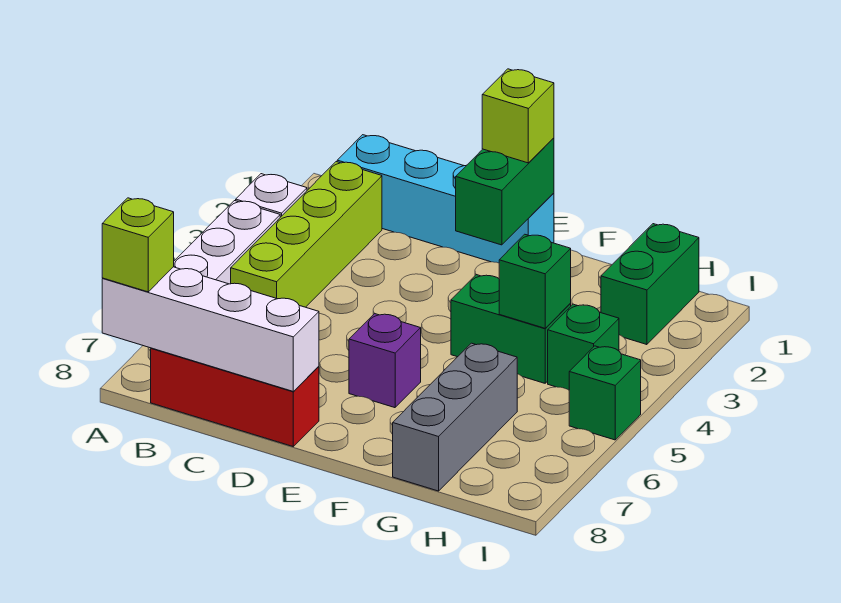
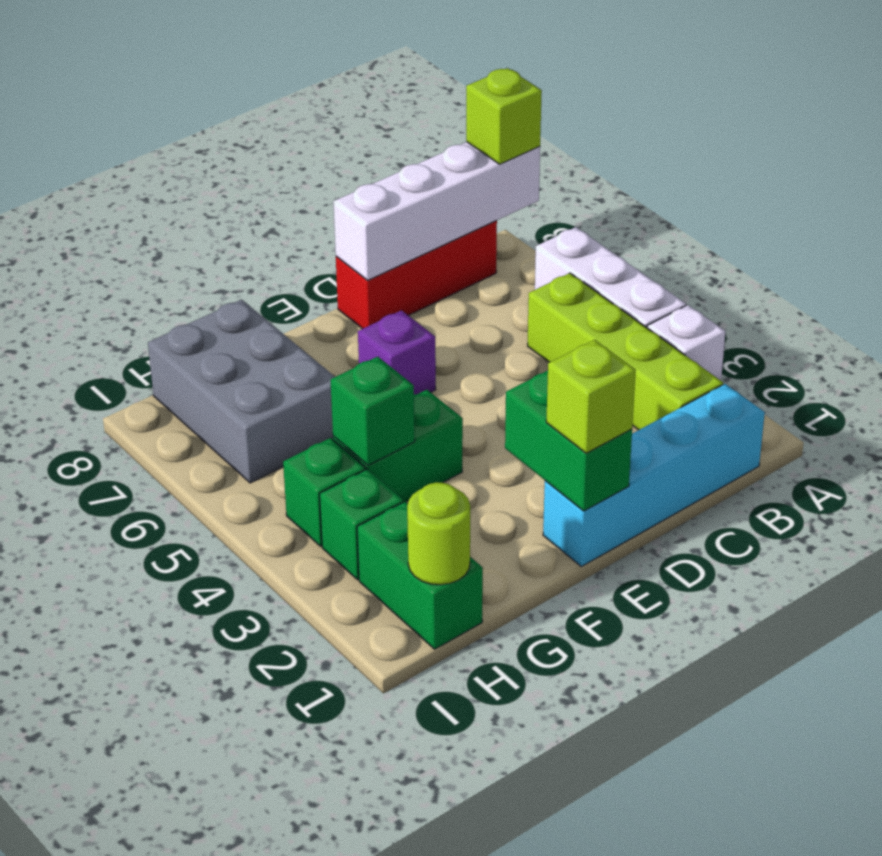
grey brick G6:G8 level 1 -> grey brick G6:H8 level 1
none -> lime round brick H1 level 2
green brick I5 level 1 -> green brick H3 level 1

